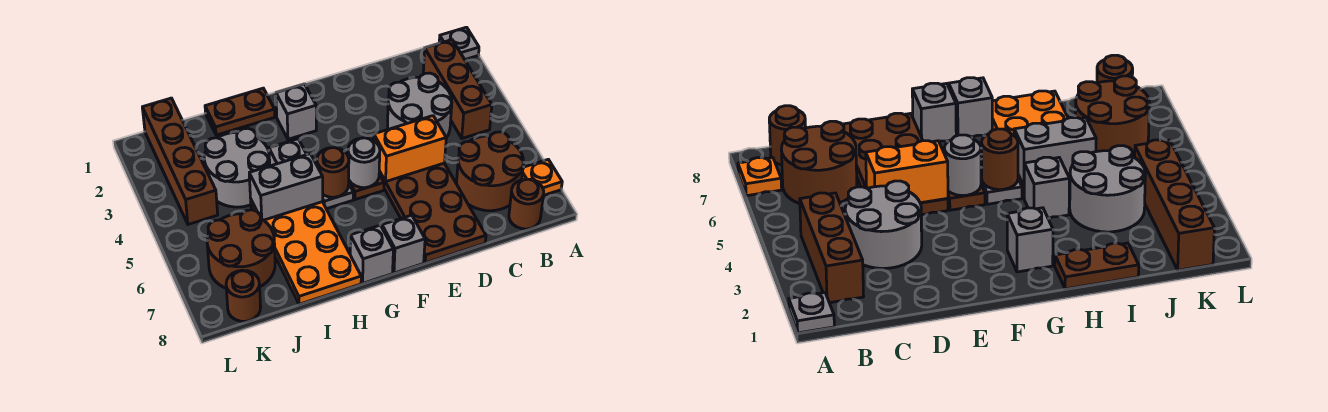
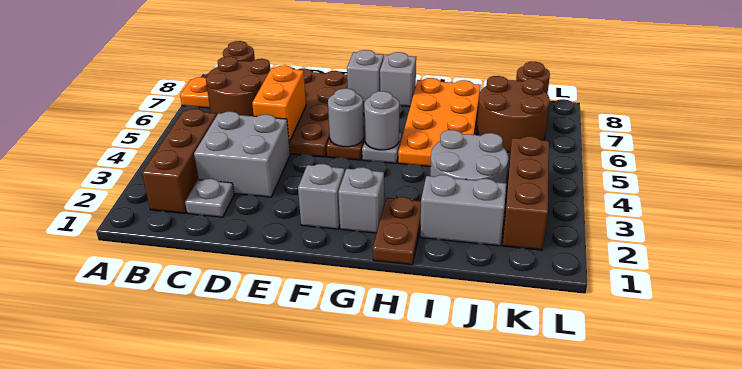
grey plate A1 level 1 -> grey plate C2 level 1
grey round brick C3:D4 level 1 -> grey brick C3:D4 level 1
orange brick D5:E5 level 2 -> orange brick D5:D6 level 2
brown round brick G5 level 2 -> grey round brick G5 level 2
brown plate H1:I1 level 1 -> brown plate H1:H2 level 1
grey brick H4 level 1 -> grey brick F2 level 1
grey brick H5:I5 level 2 -> grey brick I2:J2 level 1
brown brick K1:K4 level 1 -> brown brick K2:K4 level 1

